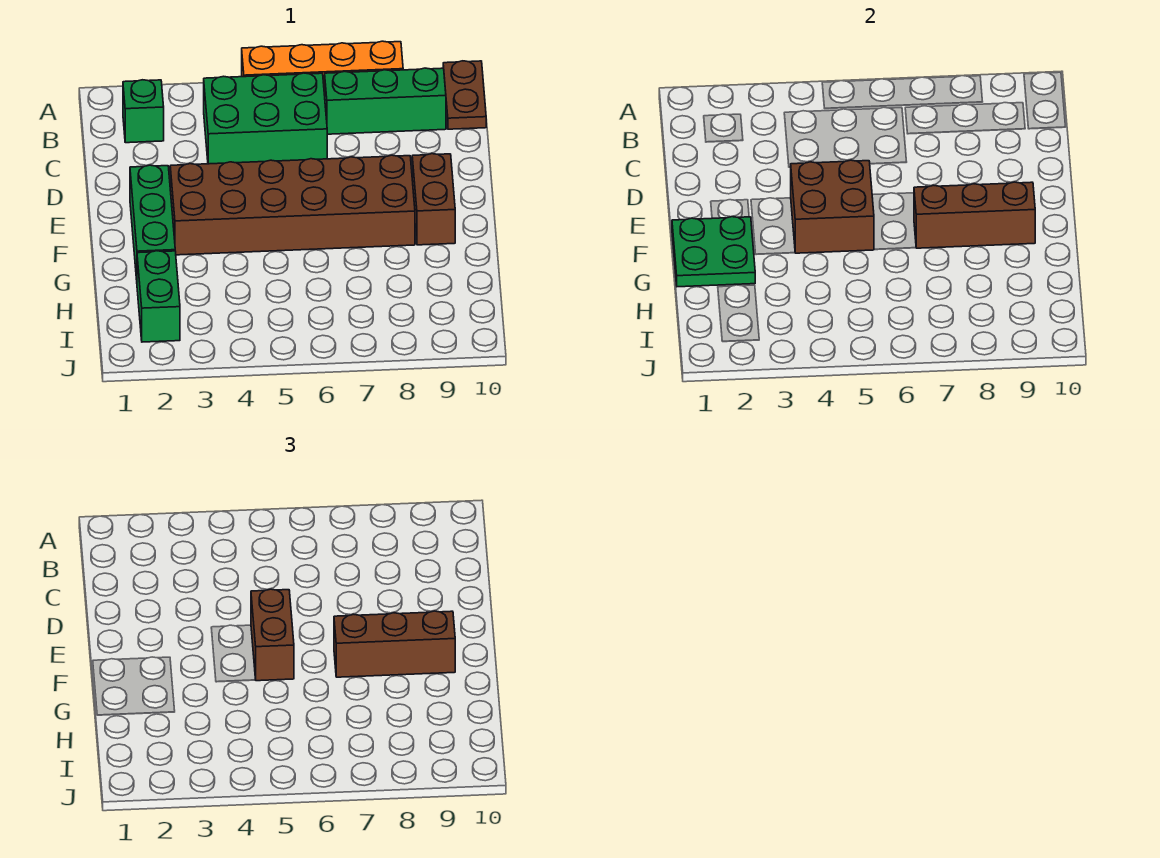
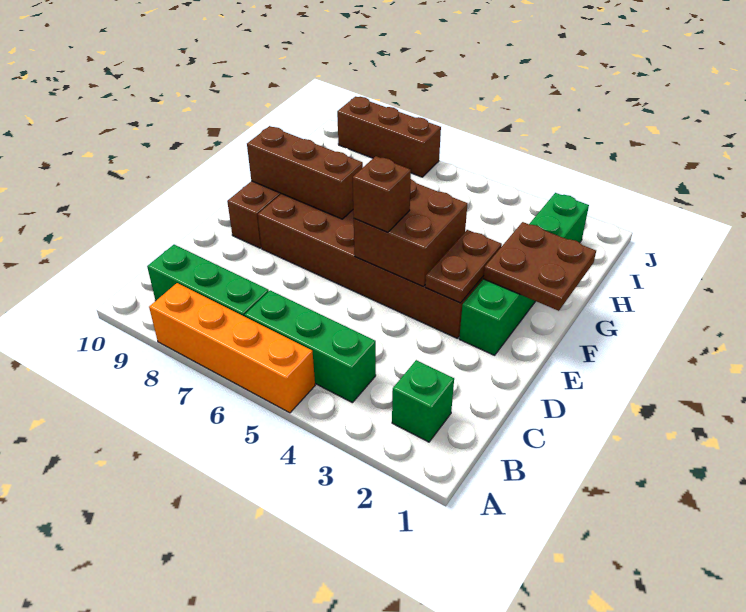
brown plate A10:B10 level 1 -> brown plate E3:F3 level 2
green brick B4:C6 level 1 -> green brick B4:B6 level 1
brown brick E5:F5 level 3 -> brown brick E5 level 3
green plate F1:G2 level 2 -> brown plate F1:G2 level 2
brown brick F7:F9 level 3 -> brown brick J7:J9 level 1

